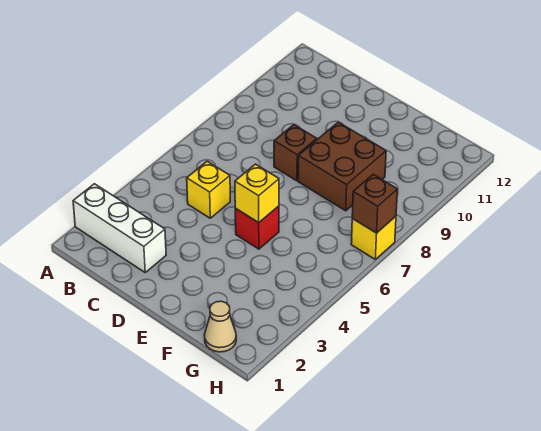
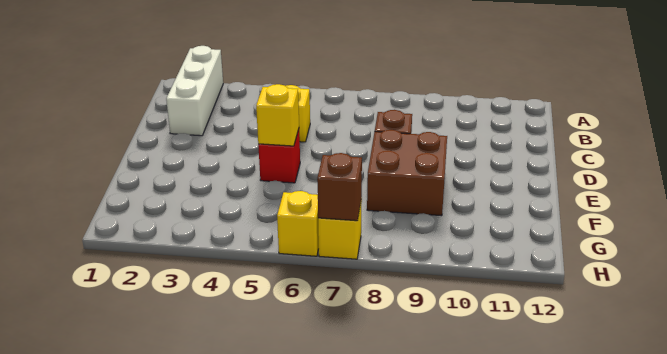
tan cone G1 level 1 -> none
none -> yellow brick H6 level 1

